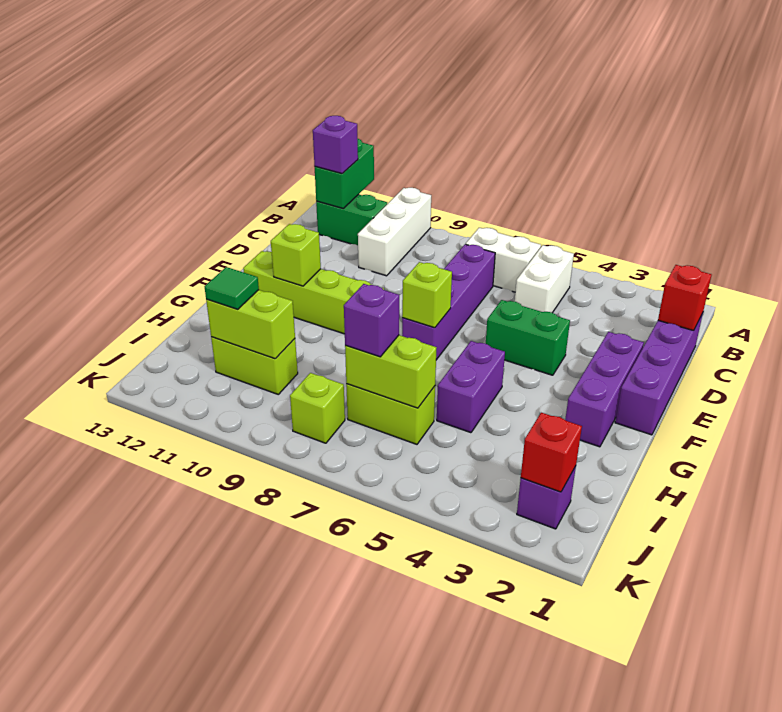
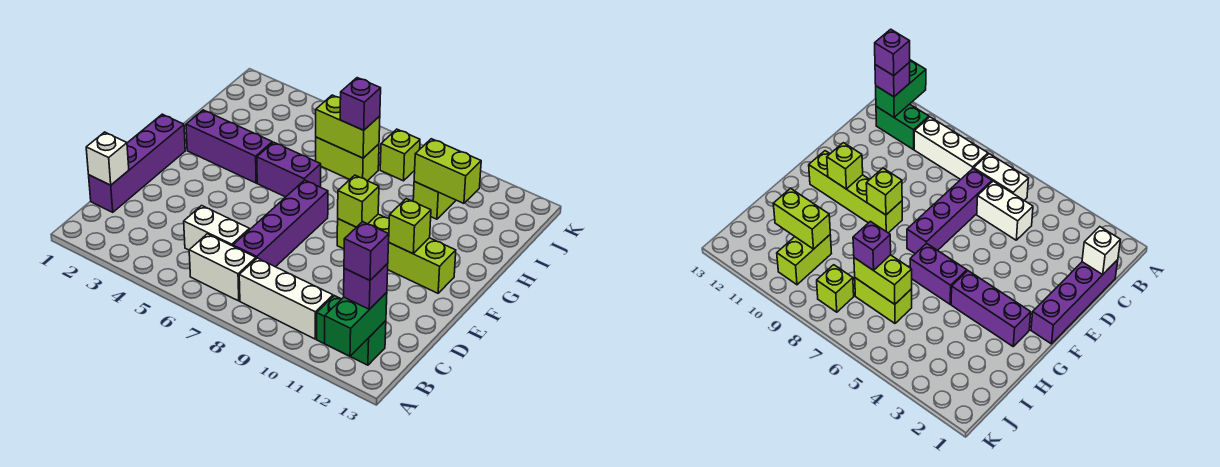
white brick A10:C10 level 1 -> white brick B8:B10 level 1
white brick B5:C5 level 1 -> white brick C5:C6 level 1
red brick C1 level 2 -> white brick C1 level 2
purple brick E2:G2 level 1 -> purple brick G2:G4 level 1
green brick E4:E5 level 1 -> none
lime brick F7 level 2 -> lime brick F9 level 2
purple brick G5:H5 level 1 -> purple brick G5:G6 level 1
lime brick I10:I11 level 1 -> lime brick I10:J10 level 1
green tile I11 level 3 -> none
purple brick J2 level 1 -> purple brick B12 level 4
red brick J2 level 2 -> none

